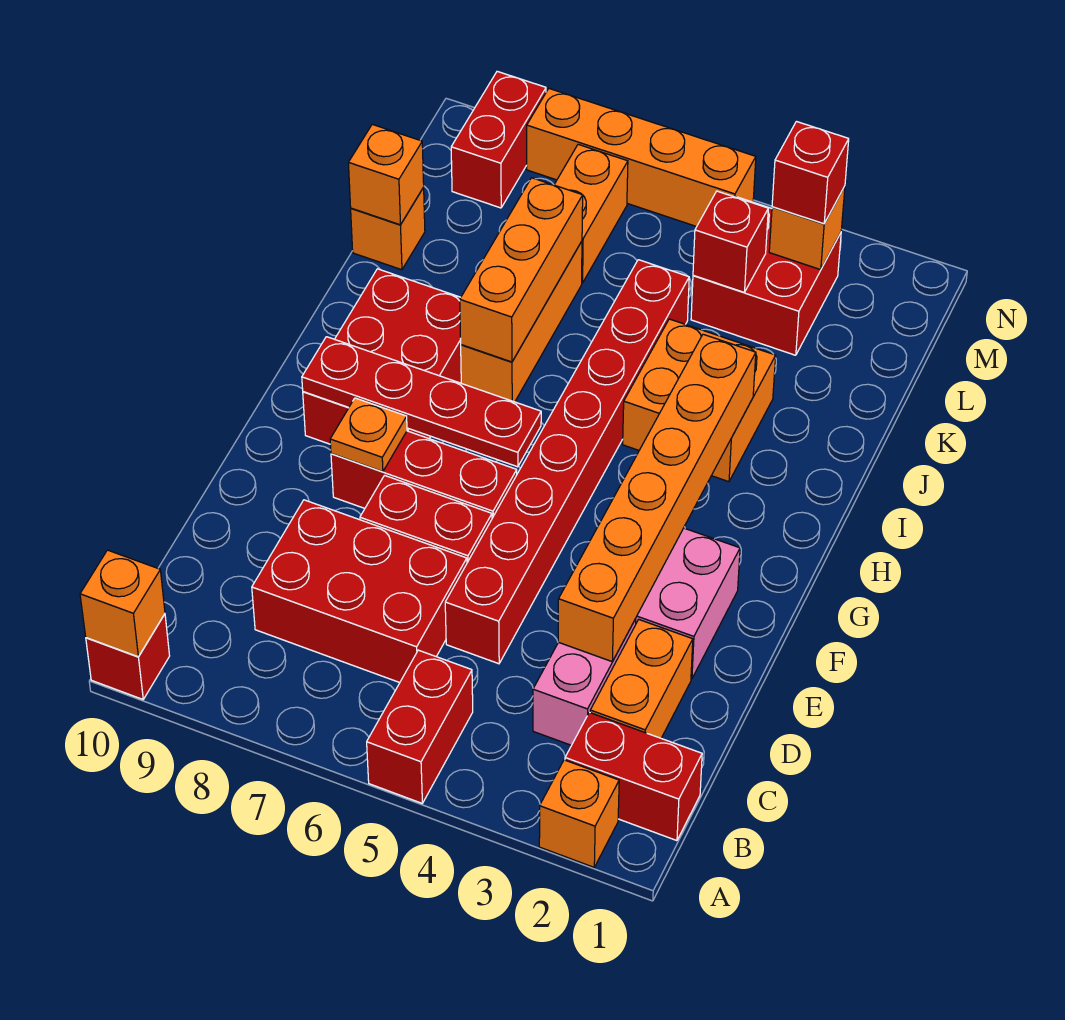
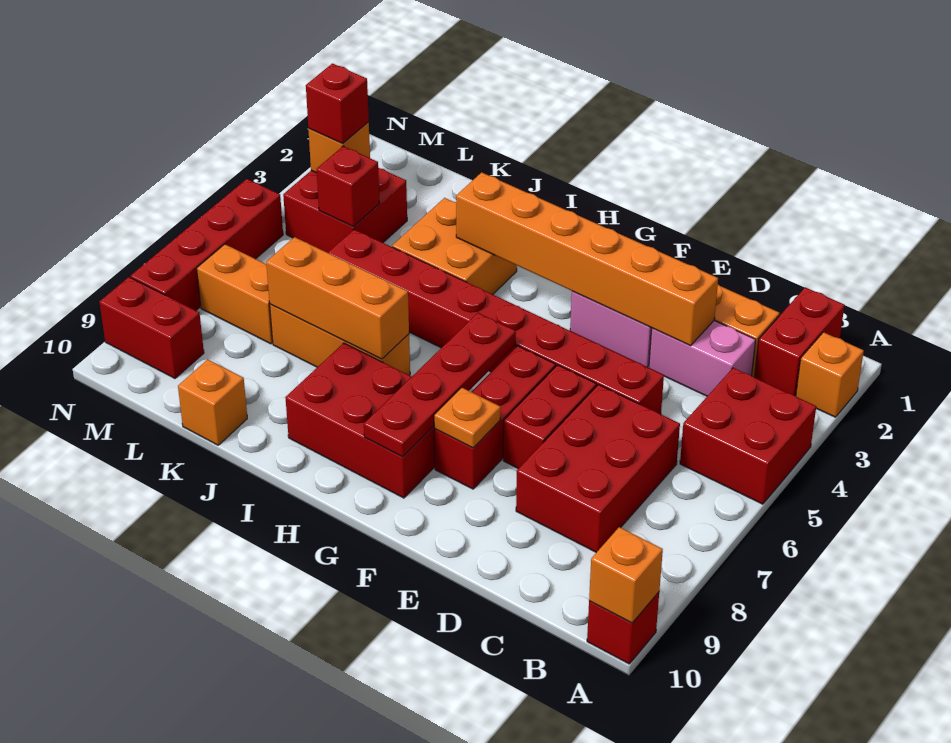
red brick A5:B5 level 1 -> red brick A4:B5 level 1
orange brick K10 level 2 -> none
orange brick N5:N8 level 1 -> red brick N5:N8 level 1

